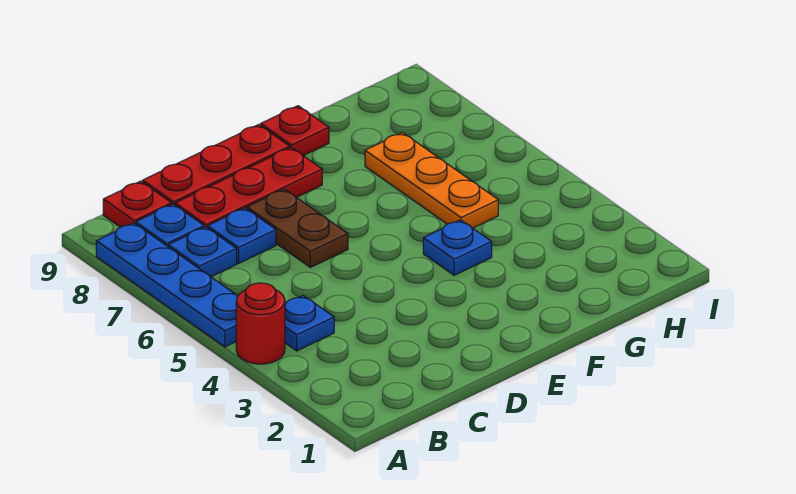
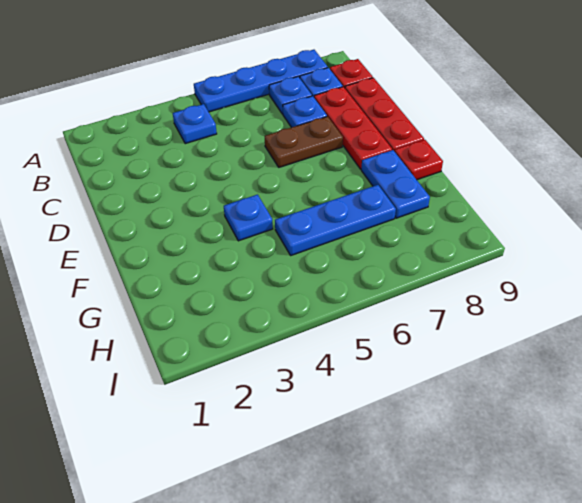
red round brick A4 level 1 -> none
none -> blue plate F8:G8 level 1
orange plate G5:G7 level 1 -> blue plate G5:G7 level 1

